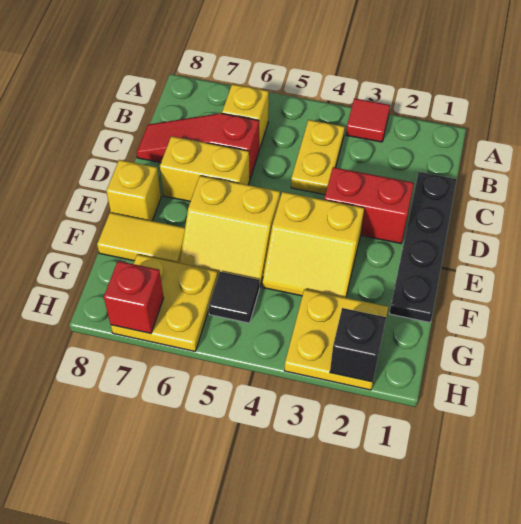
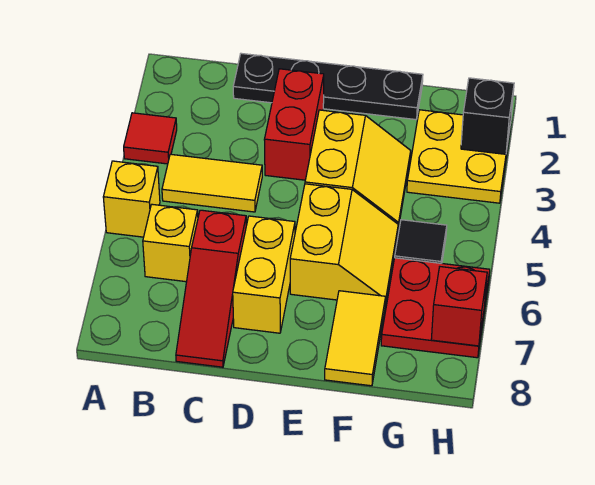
yellow plate B4:C4 level 1 -> yellow tile B4:C4 level 1
yellow brick E8 level 1 -> yellow brick A5 level 1
yellow plate G6:H7 level 1 -> red plate G6:H7 level 1

